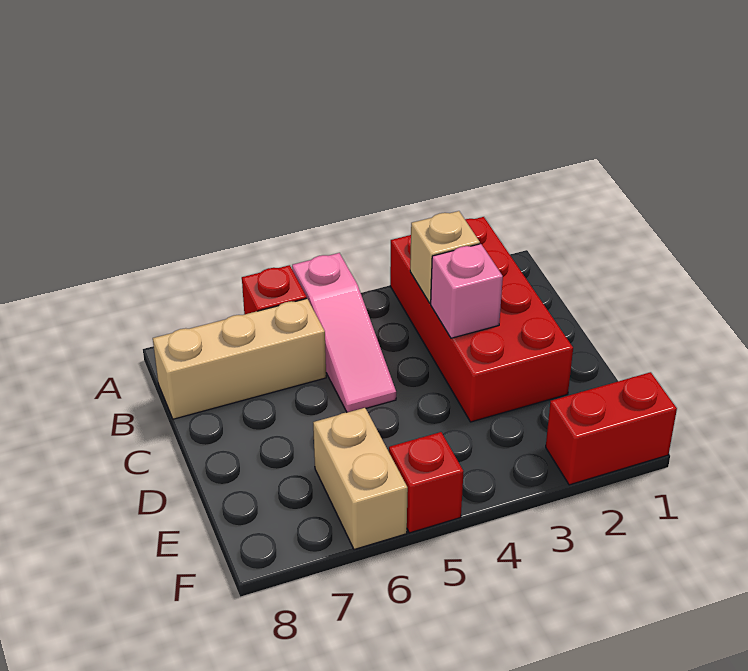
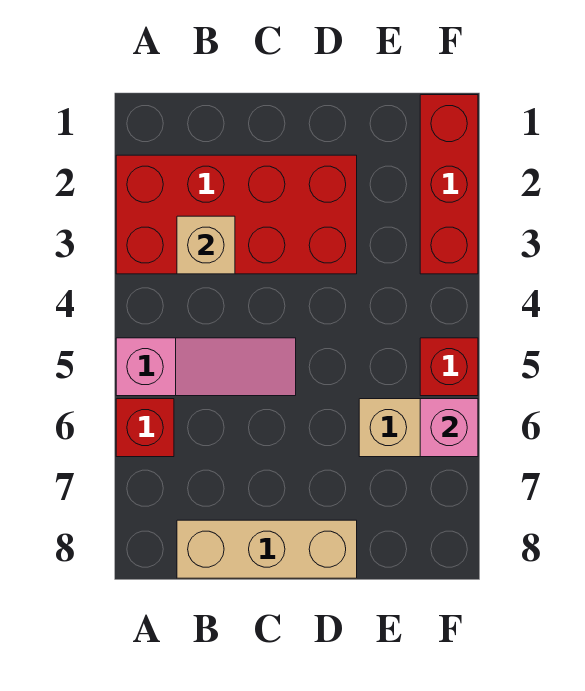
tan brick B6:B8 level 1 -> tan brick B8:D8 level 1
pink brick C3 level 2 -> pink brick F6 level 2
red brick F1:F2 level 1 -> red brick F1:F3 level 1

